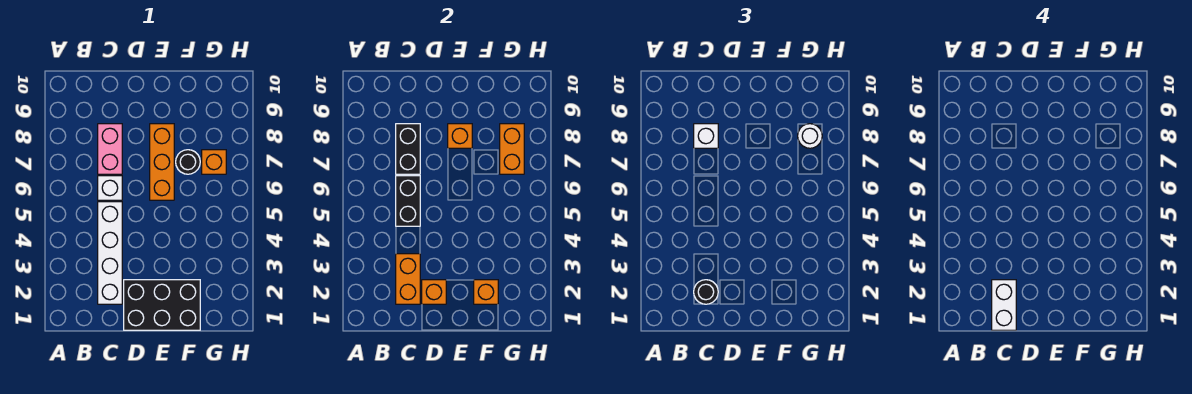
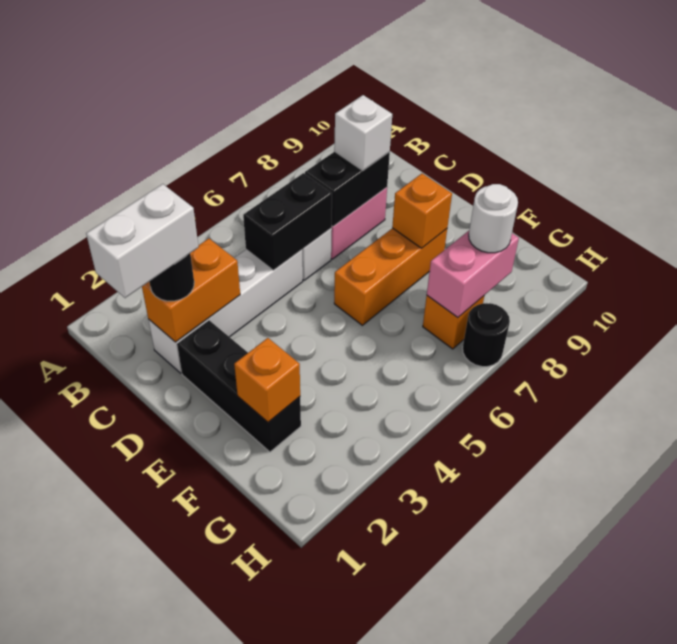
black brick D1:F2 level 1 -> black brick D2:F2 level 1
orange brick D2 level 2 -> none
black round brick F7 level 1 -> black round brick H7 level 1
orange brick G7:G8 level 2 -> pink brick G7:G8 level 2

